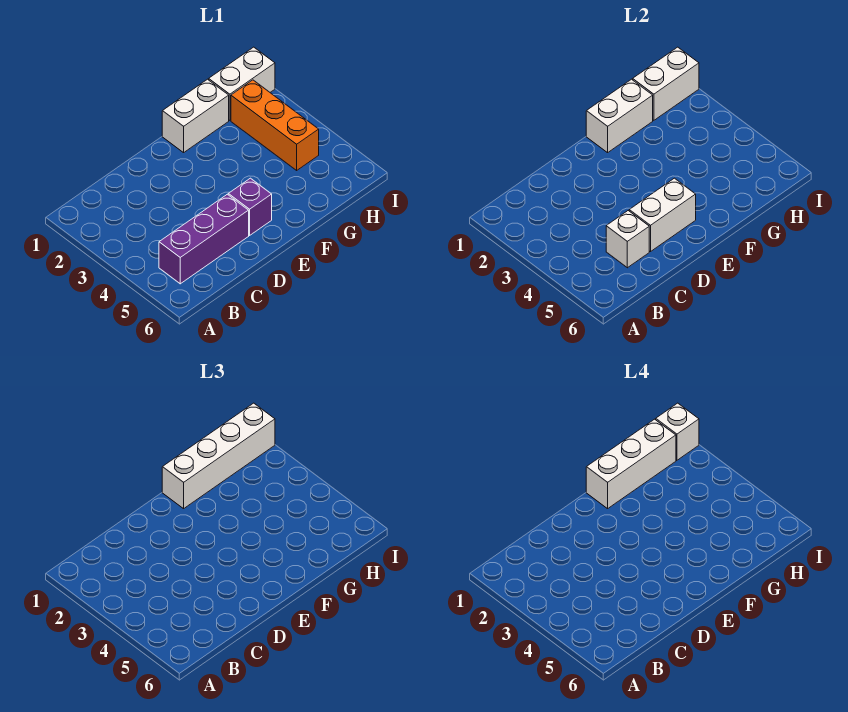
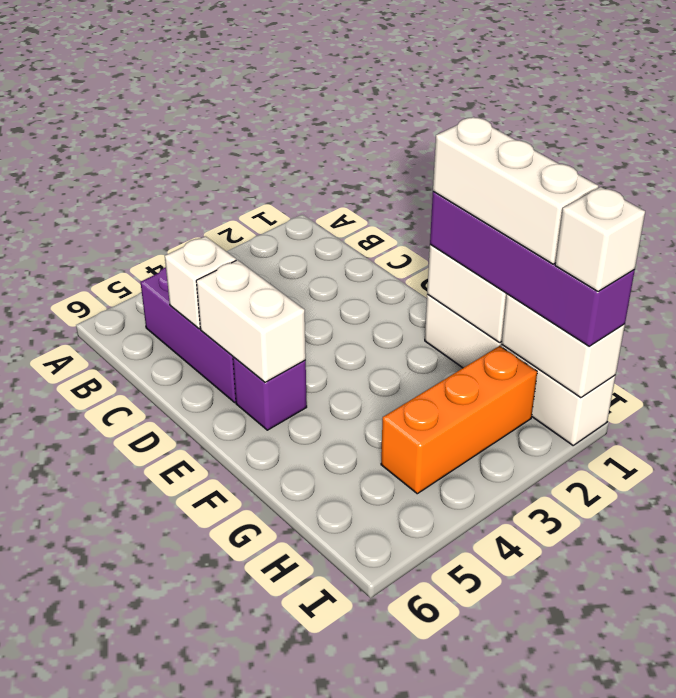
white brick F1:I1 level 3 -> purple brick F1:I1 level 3

